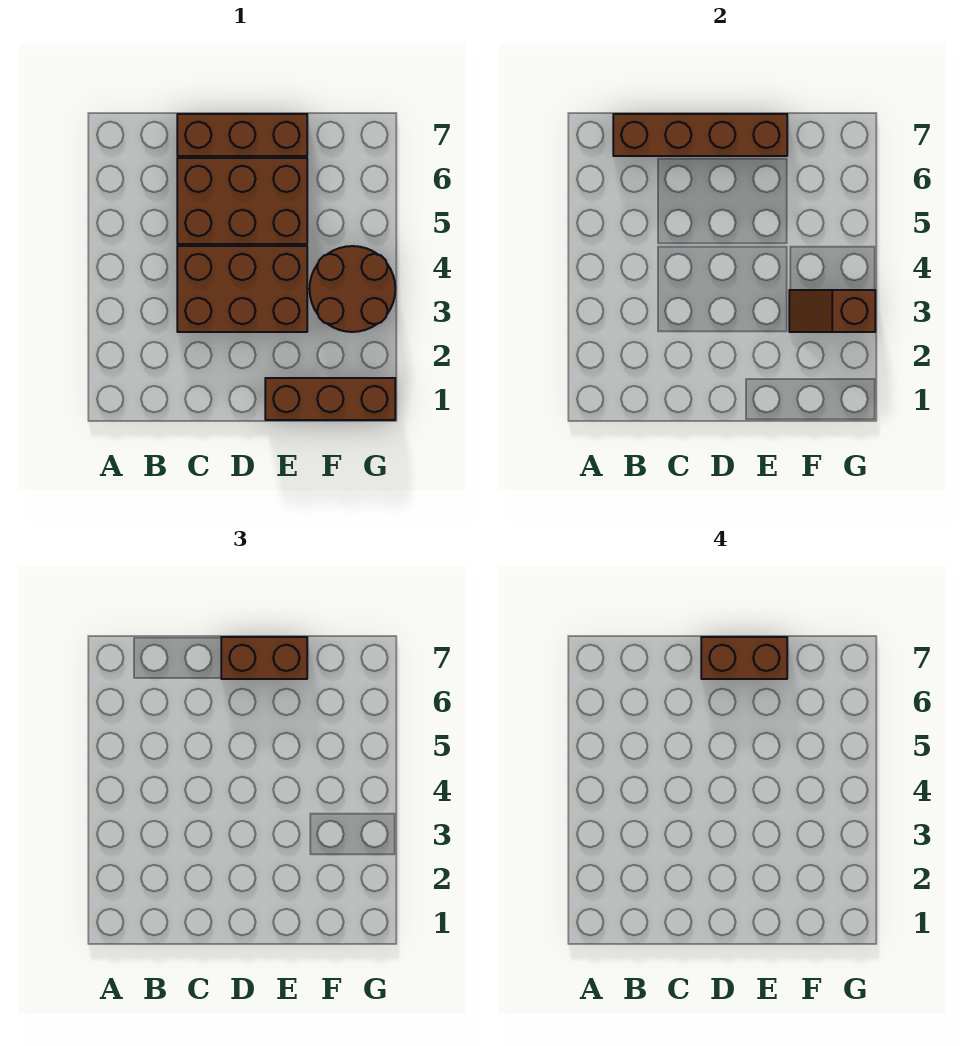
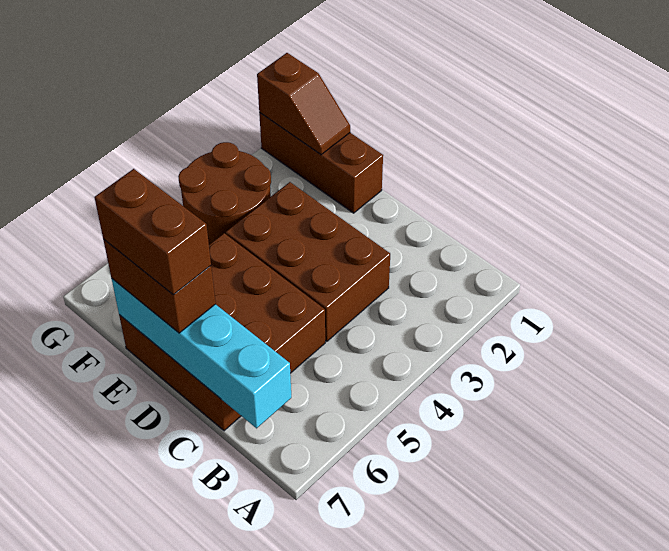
brown brick B7:E7 level 2 -> cyan brick B7:E7 level 2
brown slope F3:G3 level 2 top G -> brown slope F1:G1 level 2 top G

